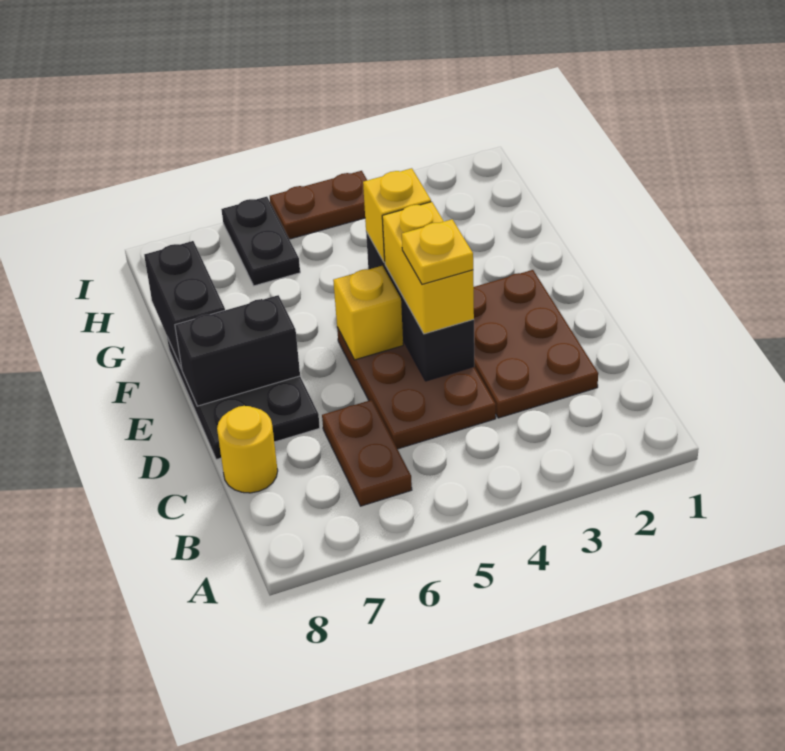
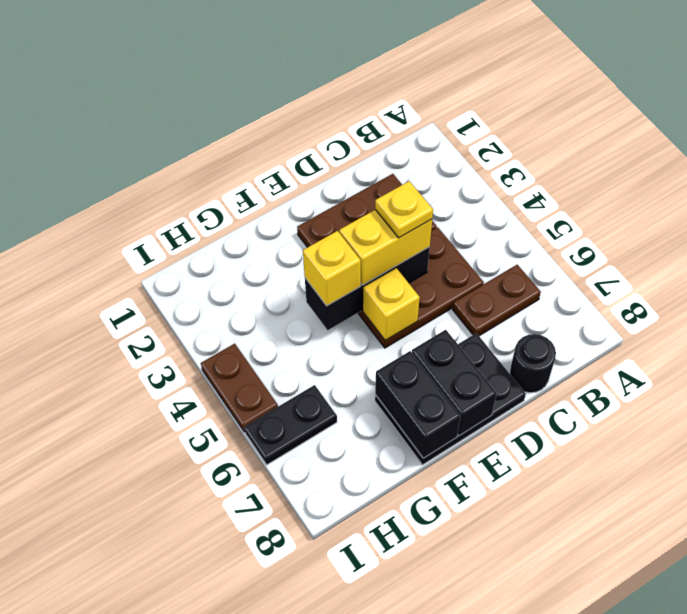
yellow round brick C8 level 1 -> black round brick C8 level 1
black brick F8:G8 level 2 -> black brick F7:F8 level 2

